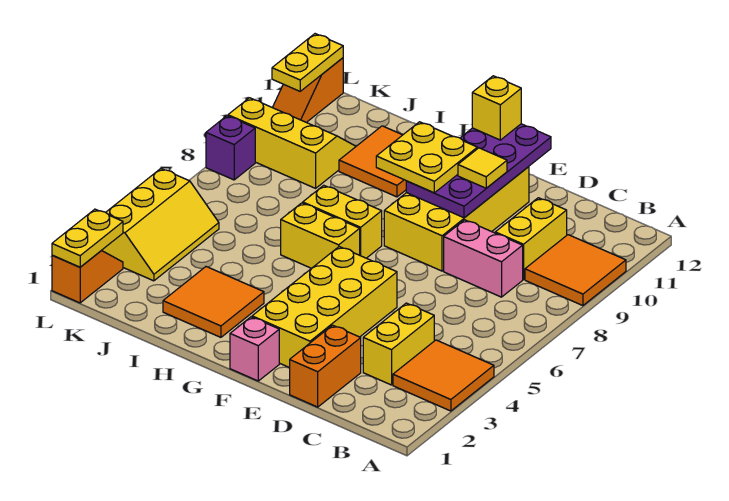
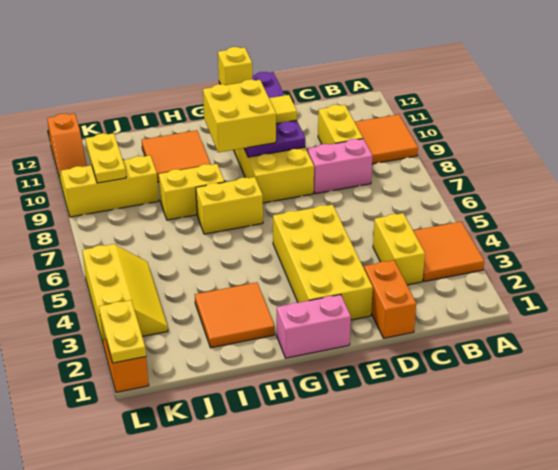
pink brick F1 level 1 -> pink brick F1:G1 level 1
yellow plate F9:G10 level 3 -> yellow brick F9:G10 level 3
yellow brick G6:H6 level 1 -> yellow brick H8:I8 level 1
purple brick L8 level 1 -> none
yellow plate L11:L12 level 2 -> yellow plate K9:K10 level 2

